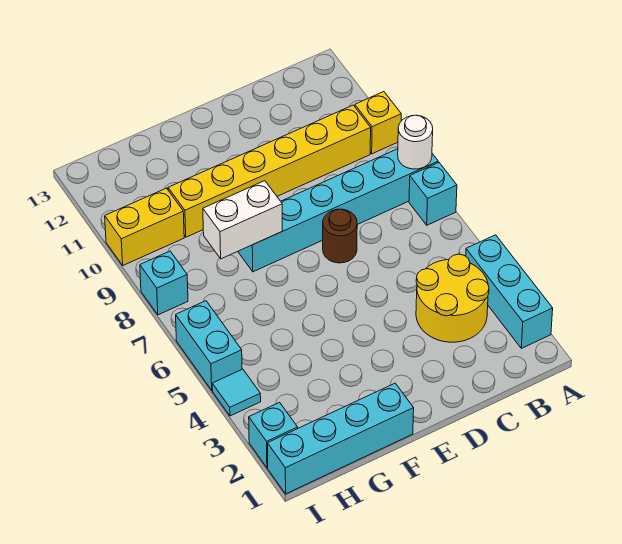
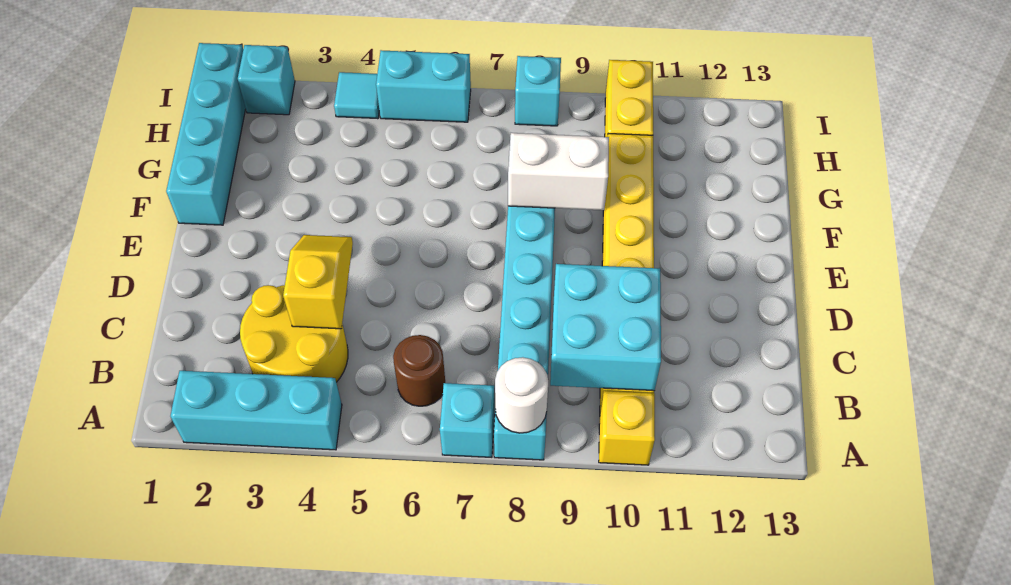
none -> cyan brick B9:C10 level 2
none -> yellow slope C4:D4 level 2 top C
brown round brick D7 level 1 -> brown round brick B6 level 1
white brick F8:G8 level 2 -> white brick F8:F9 level 2

